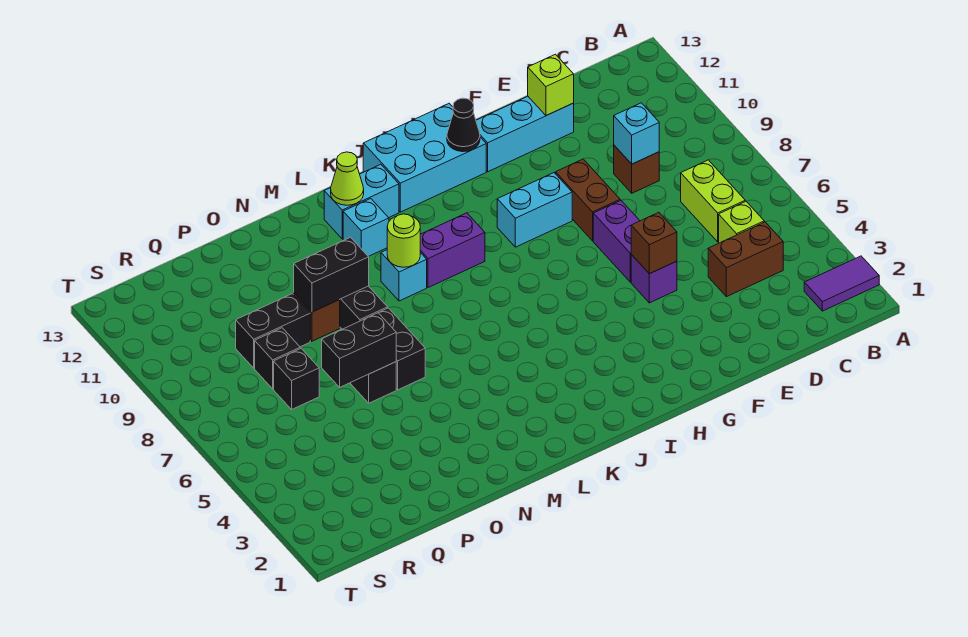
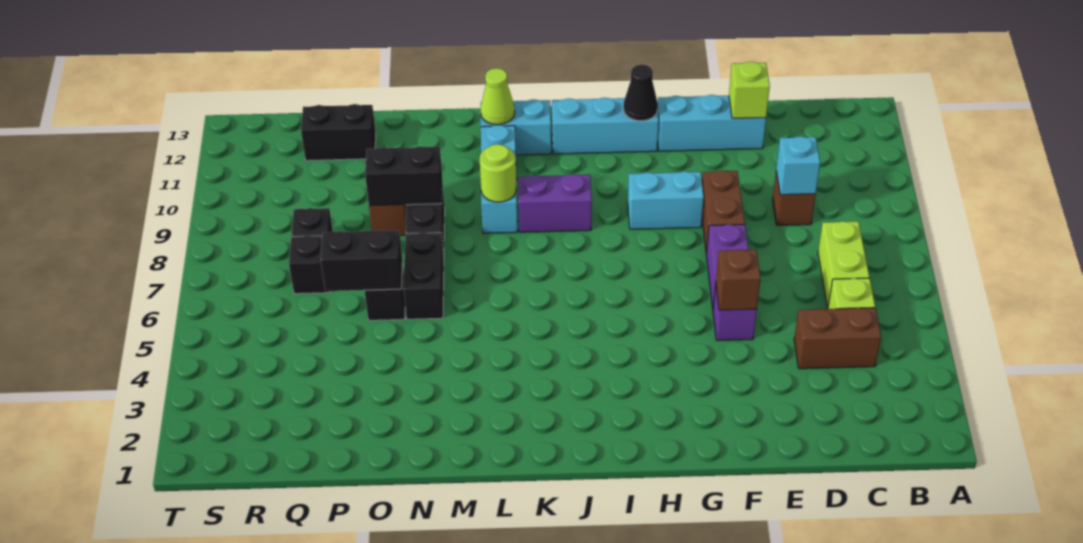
purple tile A2:B2 level 1 -> none
cyan brick H12:J13 level 1 -> cyan brick H12:J12 level 1
black brick P9:Q9 level 1 -> black brick P12:Q12 level 1

